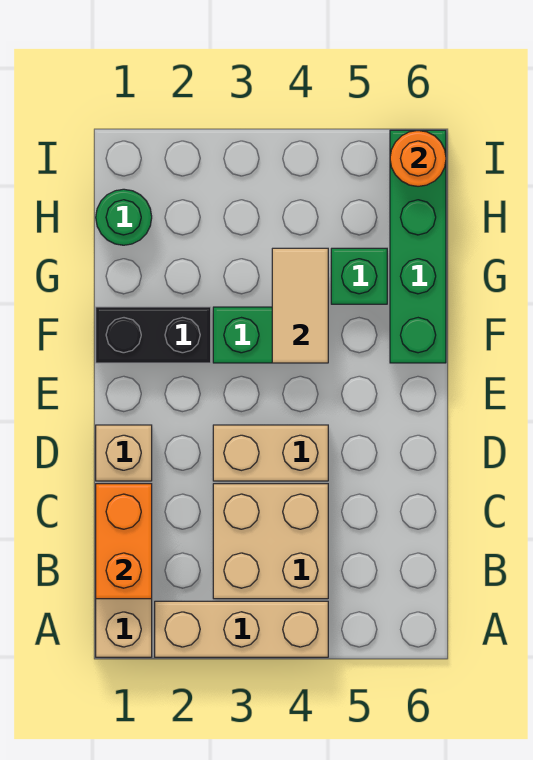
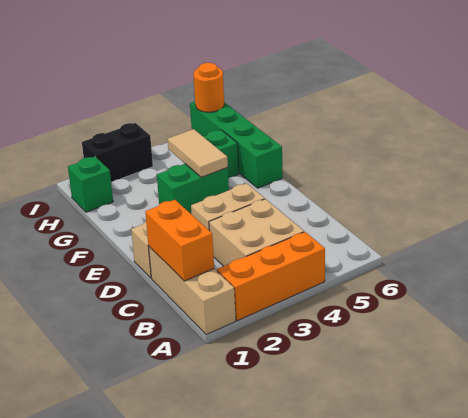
tan brick A2:A4 level 1 -> orange brick A2:A4 level 1
black brick F1:F2 level 1 -> black brick I2:I3 level 1
green round brick H1 level 1 -> green brick H1 level 1

